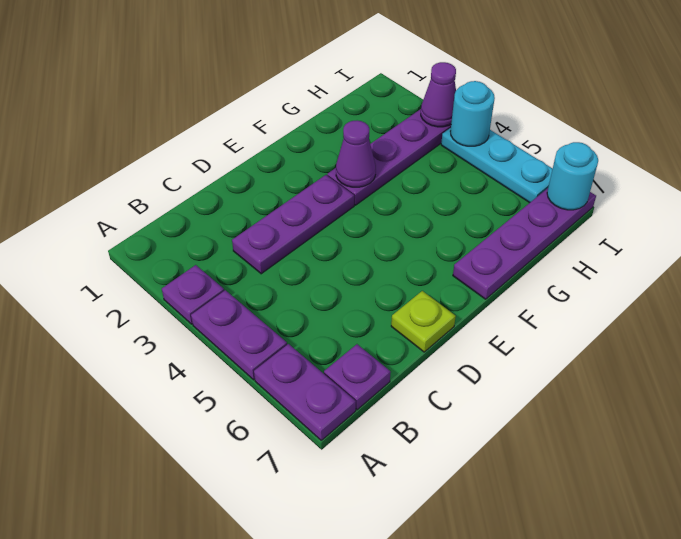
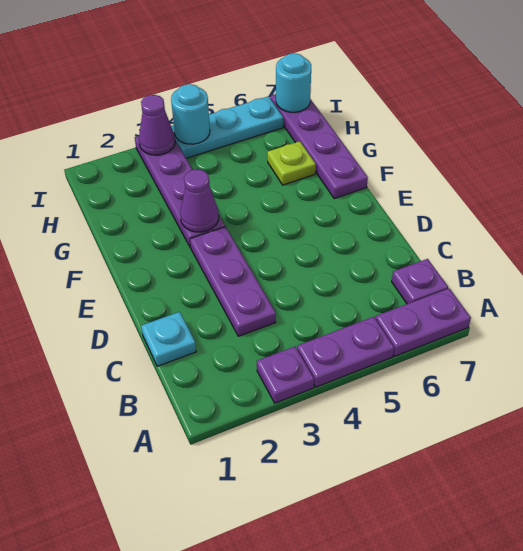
none -> cyan plate C1 level 1
lime plate D7 level 1 -> lime plate G6 level 1

